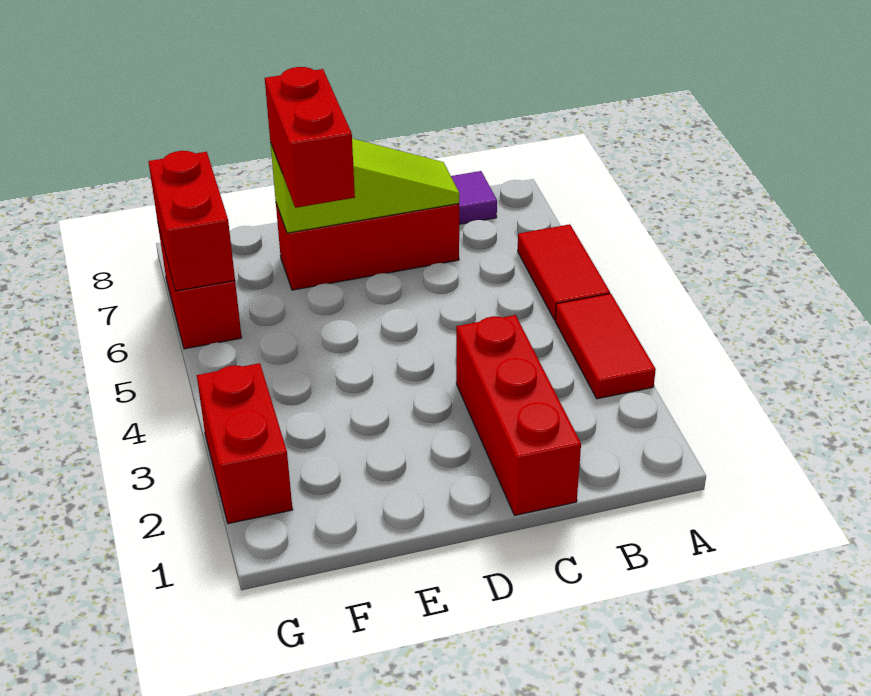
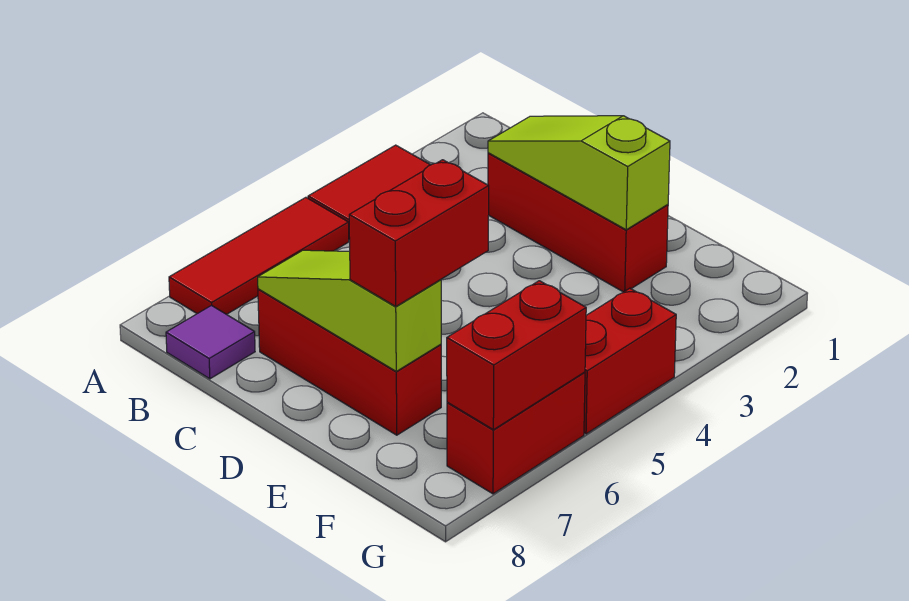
red tile A5:A6 level 1 -> red tile A5:A7 level 1
red brick C1:C3 level 1 -> red brick C2:E2 level 1
none -> lime slope C2:E2 level 2 top E
red brick G2:G3 level 1 -> red brick G4:G5 level 1

